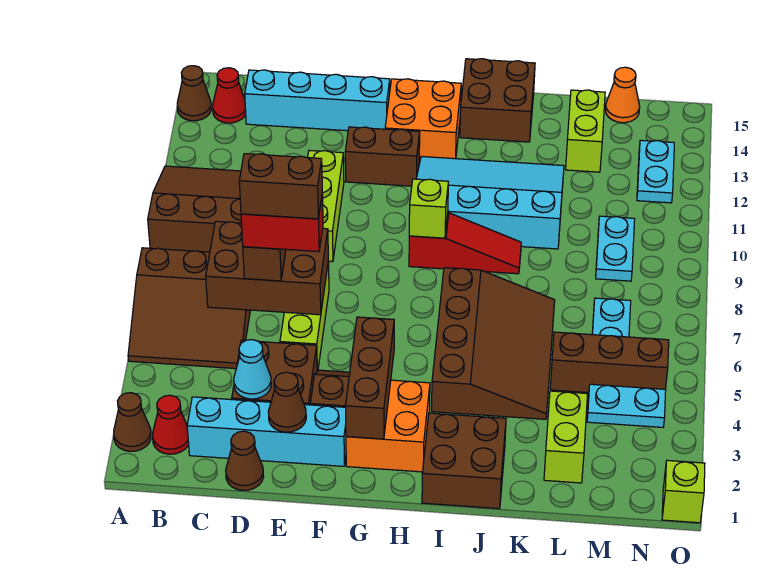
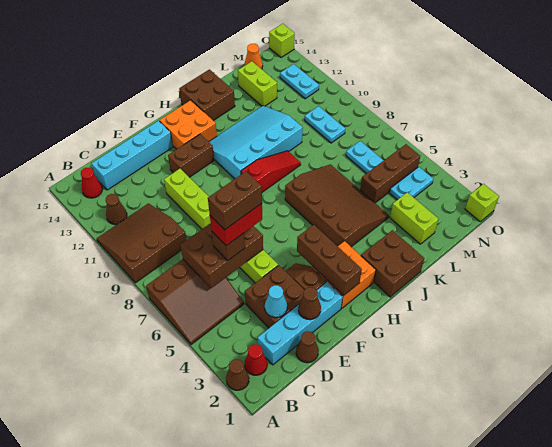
brown cone A14 level 1 -> brown cone B12 level 1
lime brick H9 level 2 -> lime brick O15 level 1

